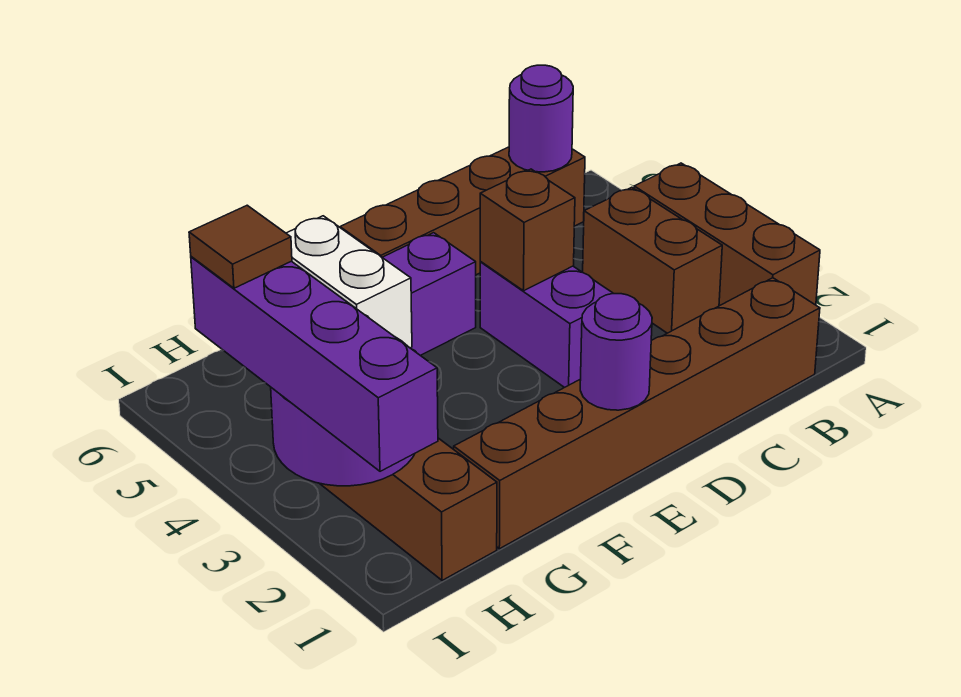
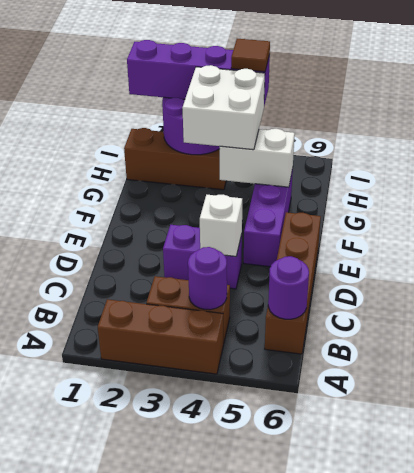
brown brick B1:G1 level 1 -> none
brown brick D4 level 2 -> white brick D4 level 2
purple round brick E1 level 2 -> purple round brick B4 level 2
none -> white brick G3:H4 level 3

